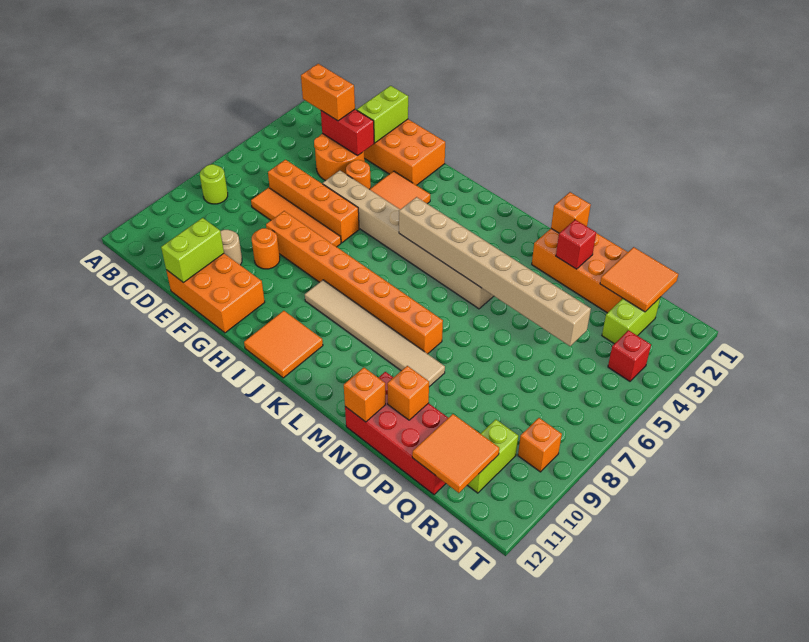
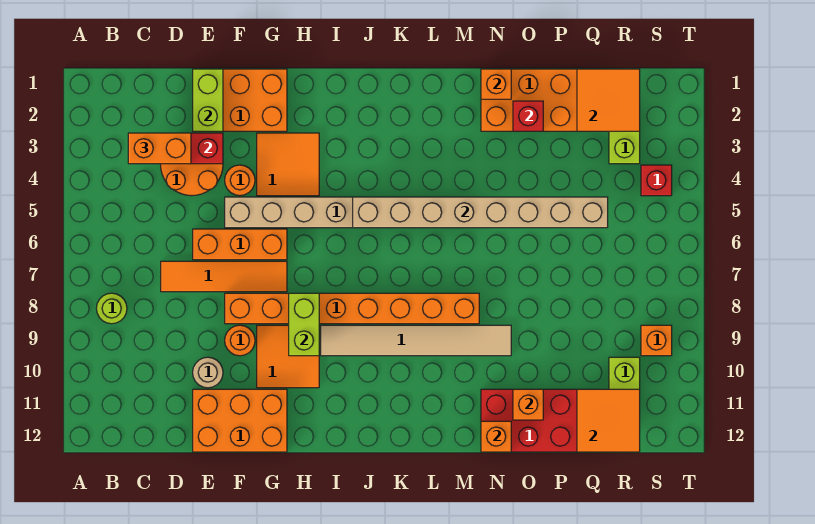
orange brick D6:G6 level 1 -> orange brick E6:G6 level 1
lime brick E11:E12 level 2 -> lime brick H8:H9 level 2
orange tile I11:J12 level 1 -> orange tile G9:H10 level 1

